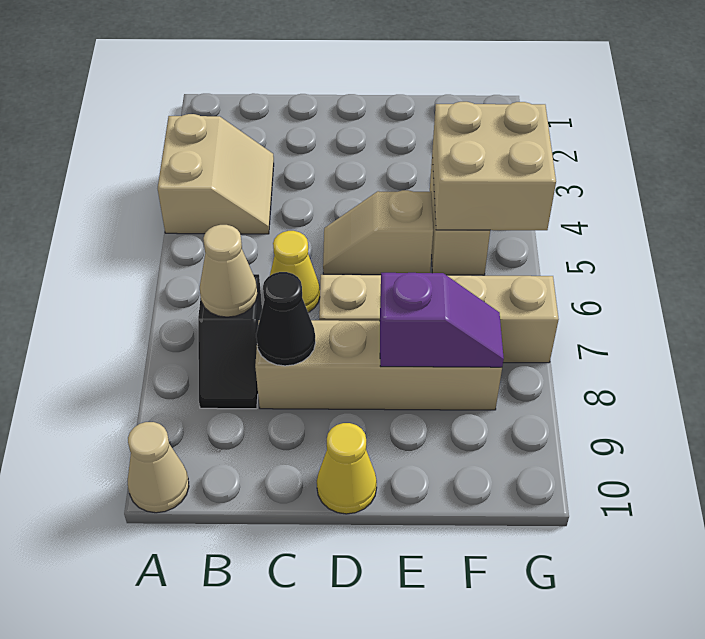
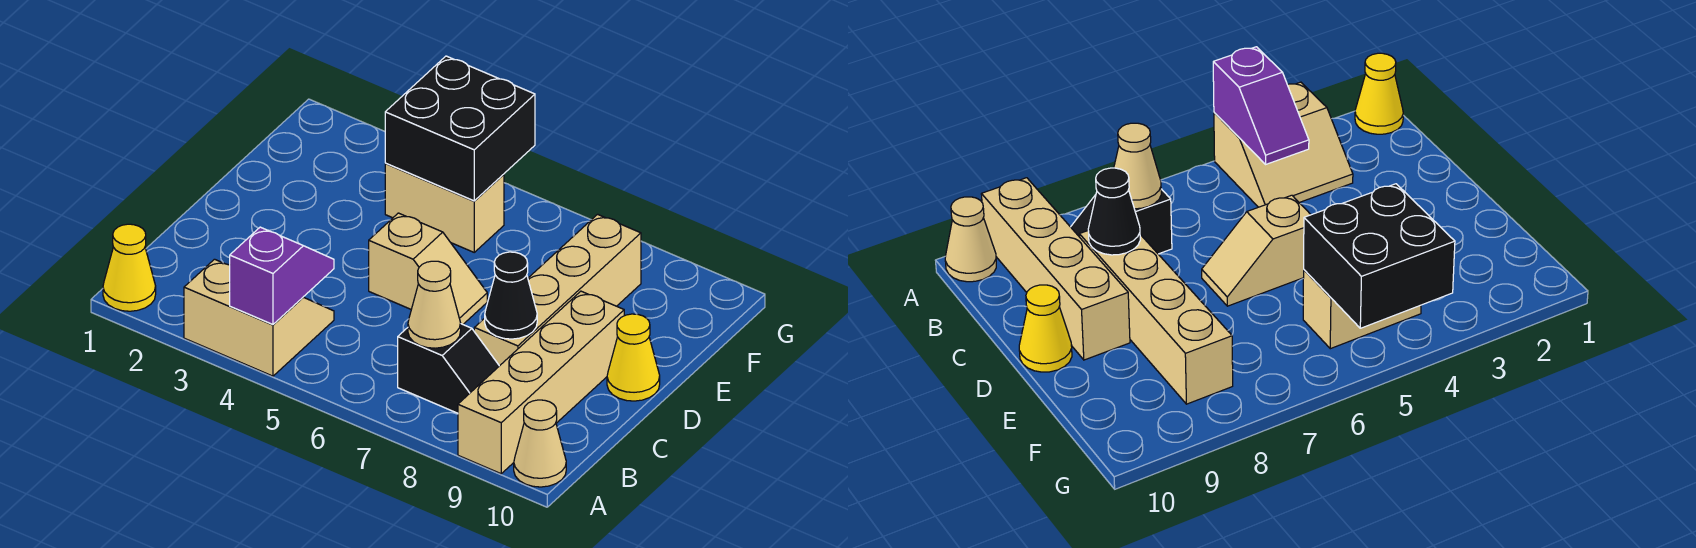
yellow cone C6 level 1 -> yellow cone A1 level 1
tan slope D5:E5 level 1 top E -> tan slope D5:D6 level 1 top 5
tan brick D7:G7 level 1 -> tan brick A9:D9 level 1
purple slope E8:F8 level 2 top E -> purple slope A4:B4 level 2 top A
tan brick F4:G5 level 2 -> black brick F4:G5 level 2

